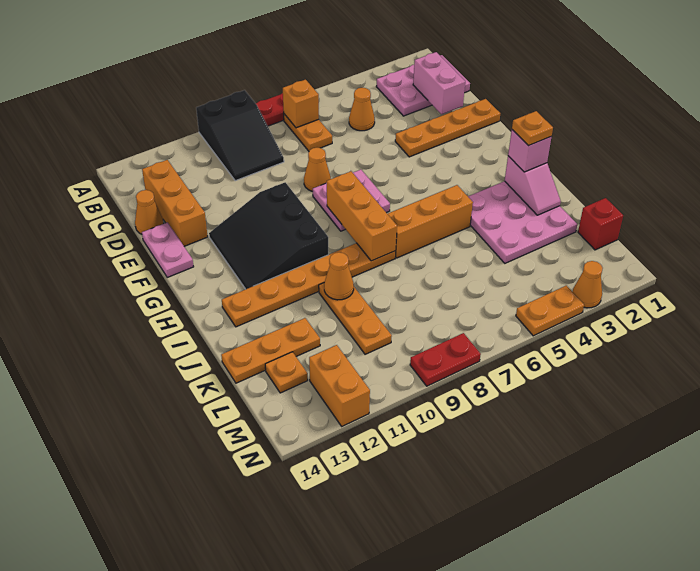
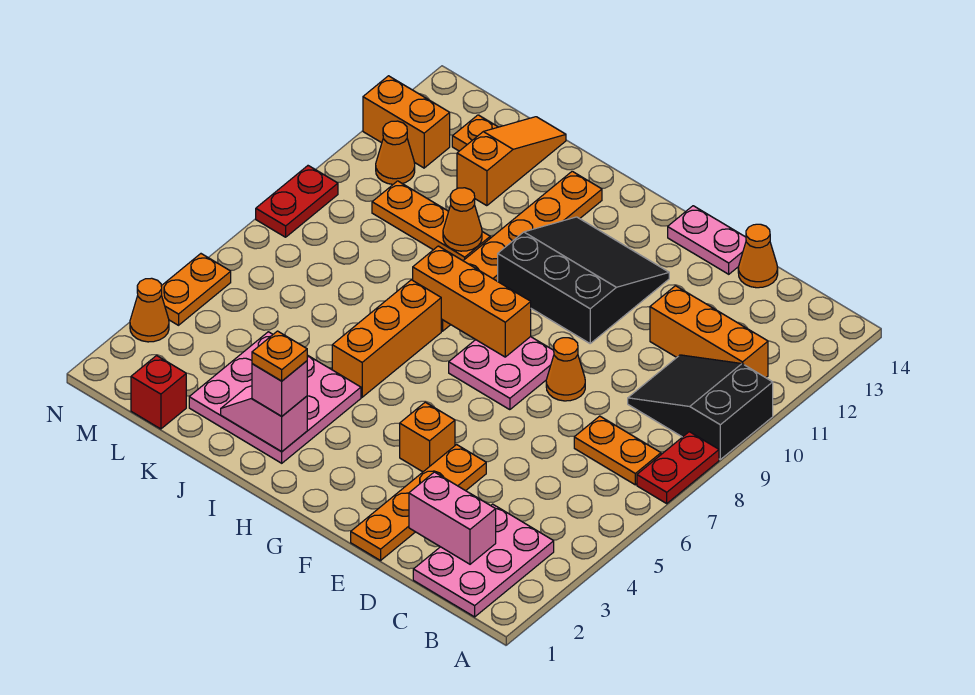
orange brick B7 level 2 -> orange brick F4 level 1
orange cone C5 level 1 -> orange cone M11 level 1
orange brick C13:E13 level 1 -> orange brick B11:D11 level 1
orange plate K12:K14 level 1 -> orange slope K12:K14 level 1 top 12

